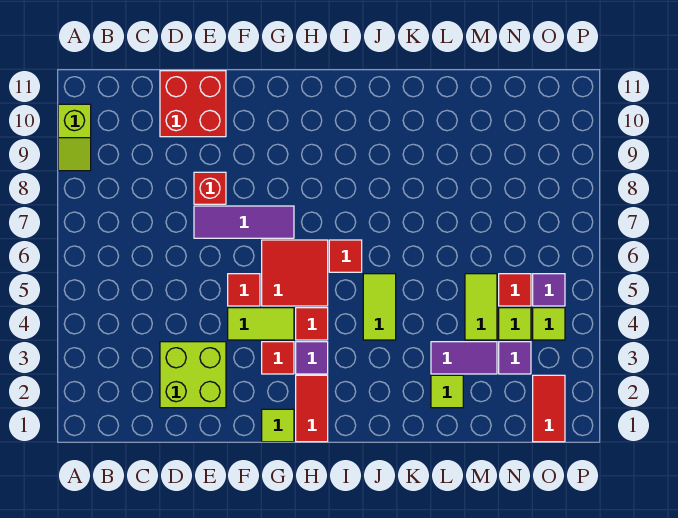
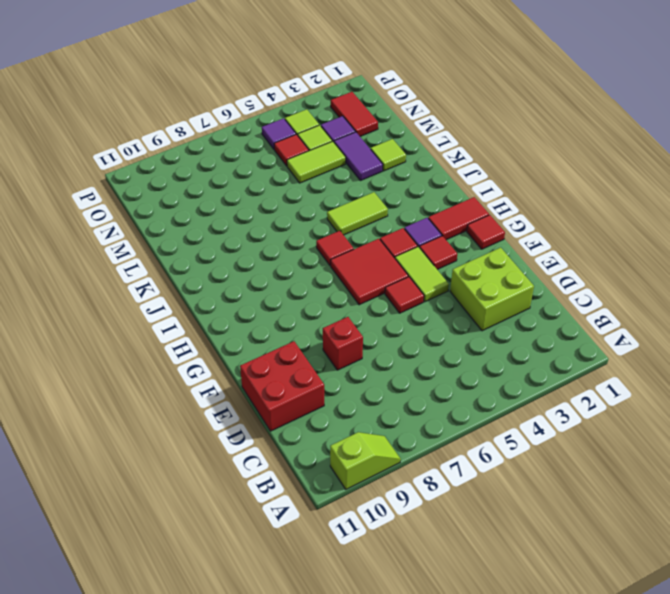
purple tile E7:G7 level 1 -> none
lime tile G1 level 1 -> red tile G1 level 1
red tile O1:O2 level 1 -> red tile N2:O2 level 1

